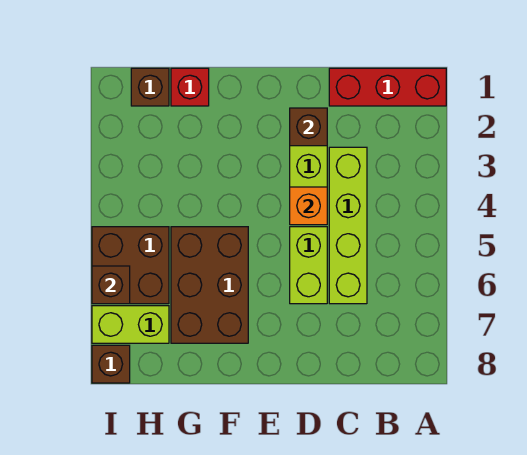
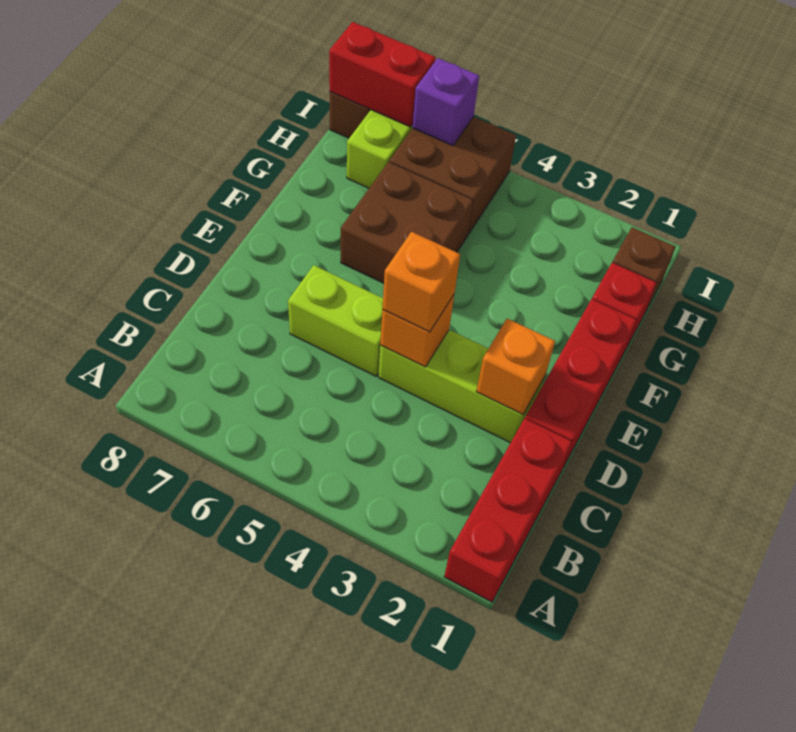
lime brick C3:C6 level 1 -> none
none -> red brick D1:F1 level 1
brown brick D2 level 2 -> orange brick D2 level 2
none -> orange brick D4 level 3
brown brick F5:G7 level 1 -> brown brick F5:G6 level 1
brown brick I6 level 2 -> purple brick I6 level 2
none -> red brick I7:I8 level 2

